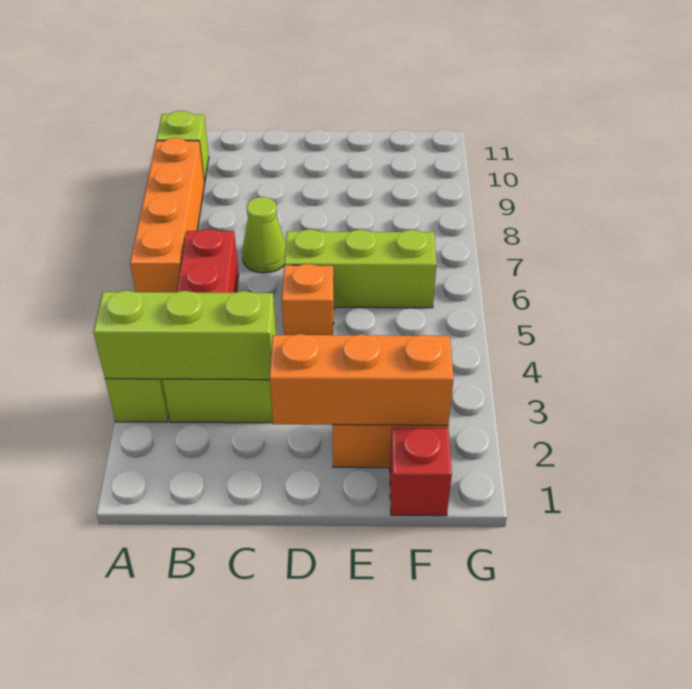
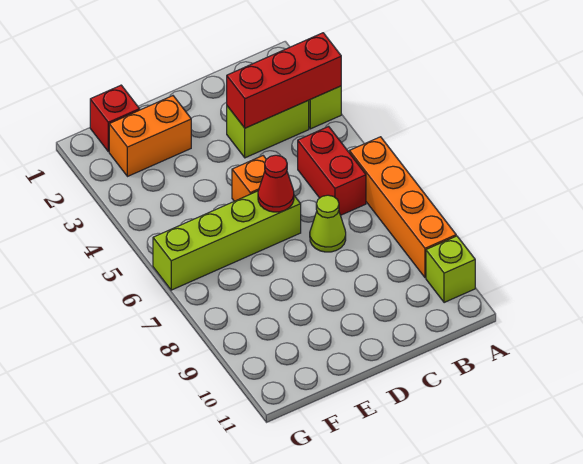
lime brick A3:C3 level 2 -> red brick A3:C3 level 2
orange brick D2:F2 level 2 -> none
lime brick D6:F6 level 1 -> lime brick D6:G6 level 1
none -> red cone D6 level 2

